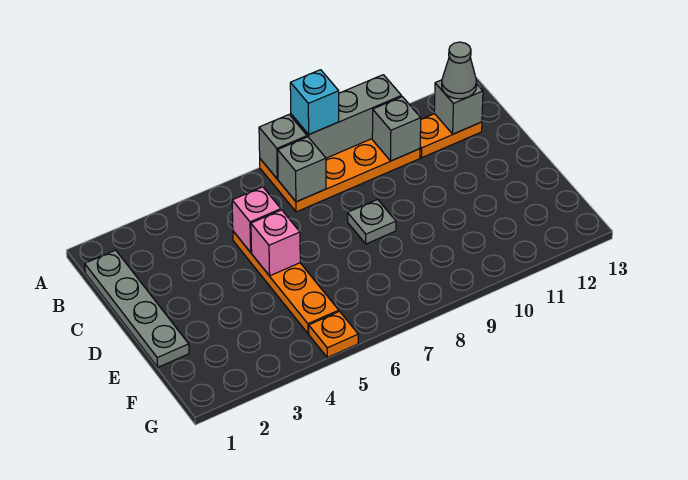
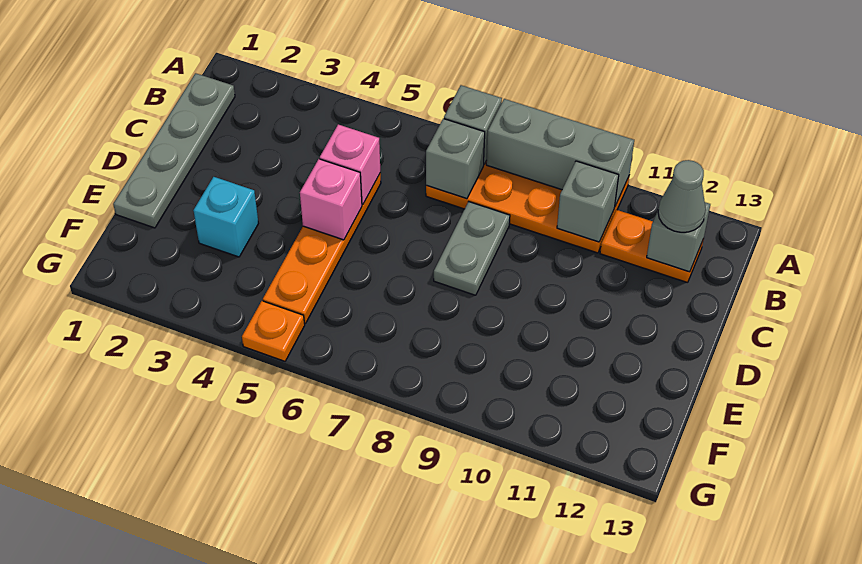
cyan brick A8 level 3 -> cyan brick E3 level 1
grey plate D8 level 1 -> grey plate C8:D8 level 1

